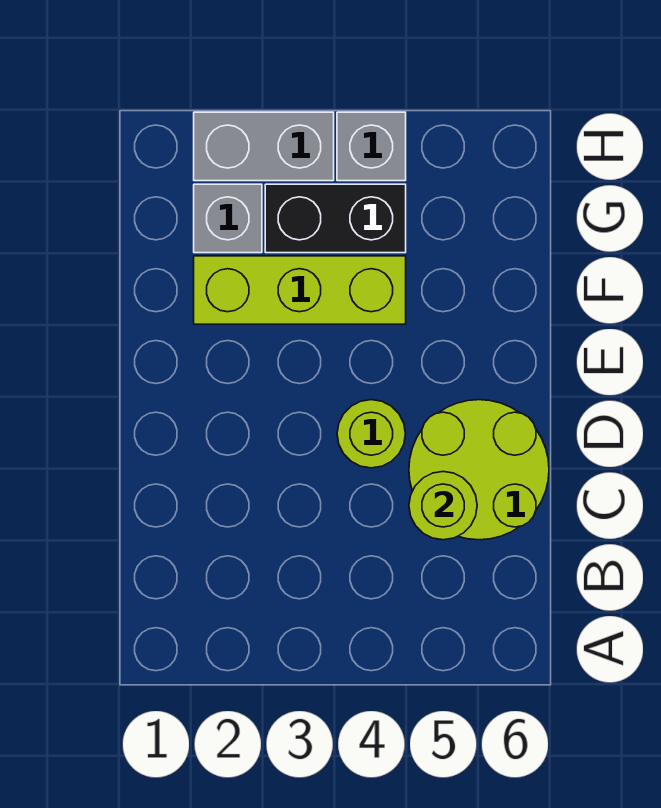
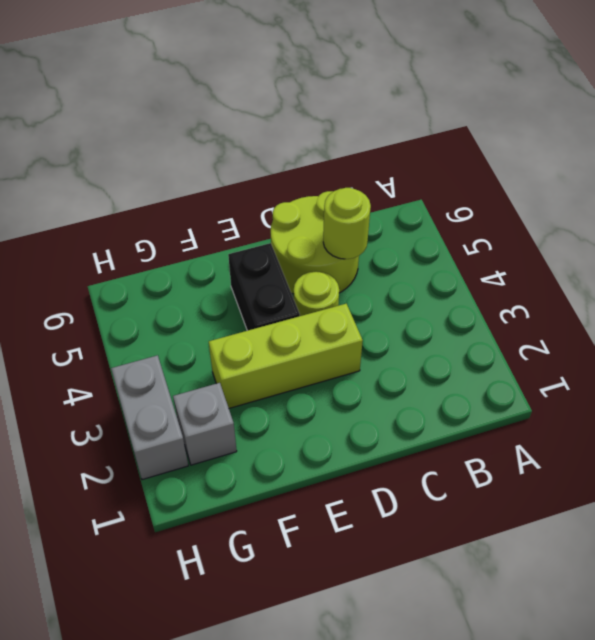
lime brick F2:F4 level 1 -> lime brick D3:F3 level 1
black brick G3:G4 level 1 -> black brick E4:E5 level 1
grey brick H4 level 1 -> none

